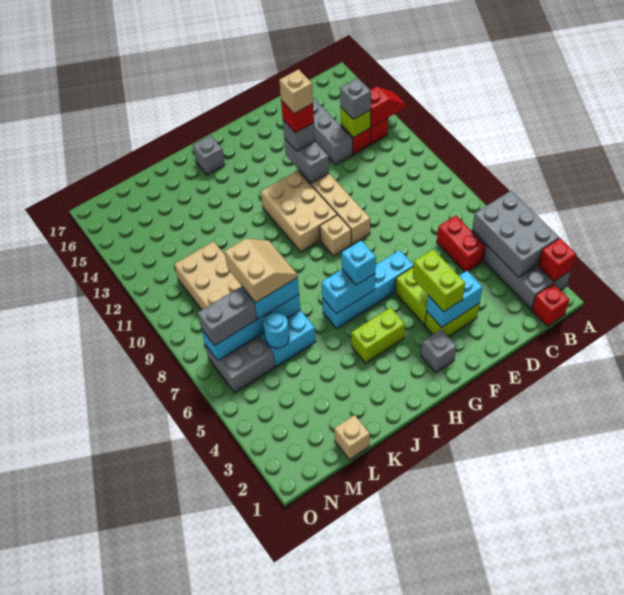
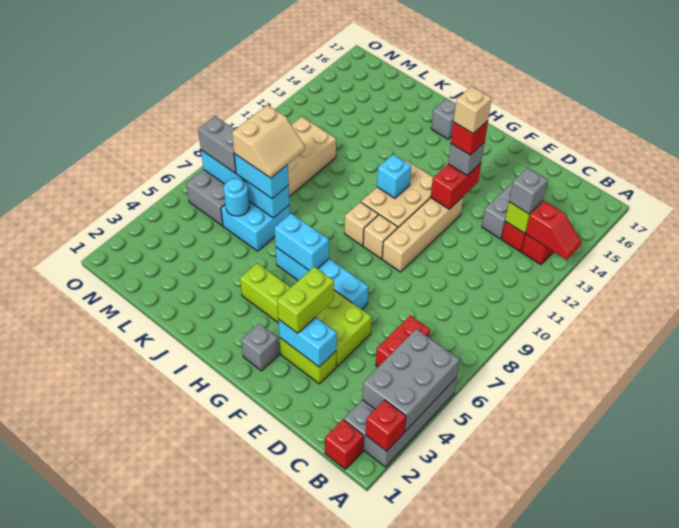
grey brick F12:F13 level 2 -> red brick F12:F13 level 2
cyan brick H6 level 3 -> cyan brick H11 level 2
tan brick L1 level 1 -> tan brick H9 level 1

